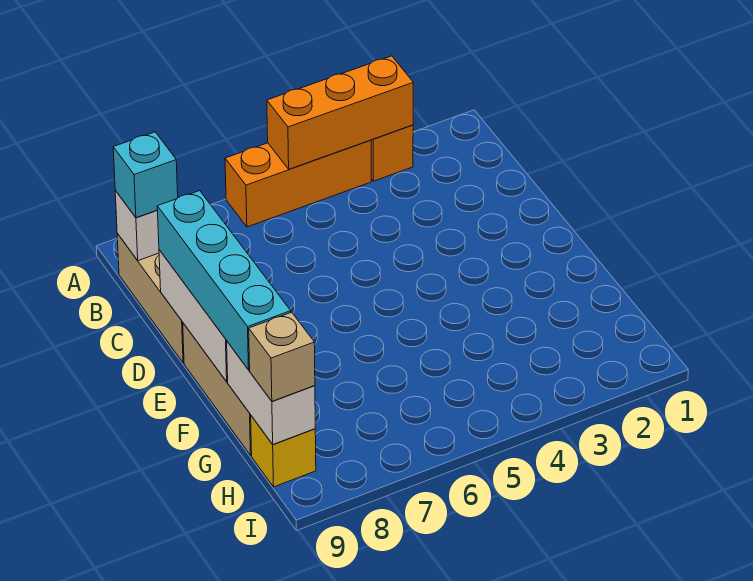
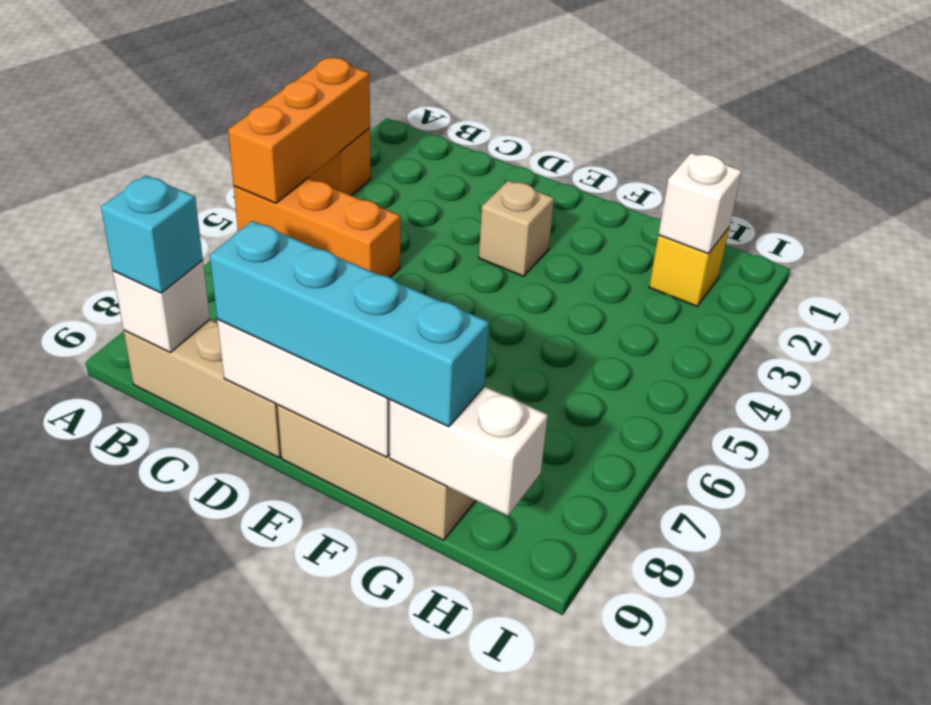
orange brick A4:A6 level 1 -> orange brick A5:C5 level 1
none -> white brick H2 level 2
yellow brick H9 level 1 -> yellow brick H2 level 1
tan brick H9 level 3 -> tan brick E3 level 1

